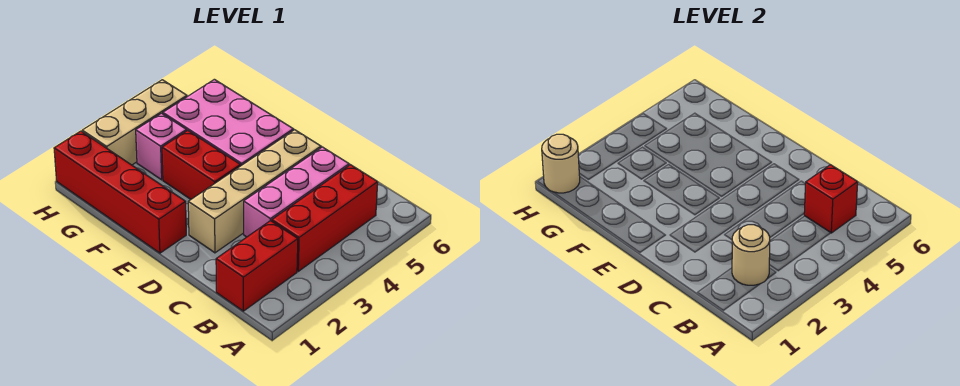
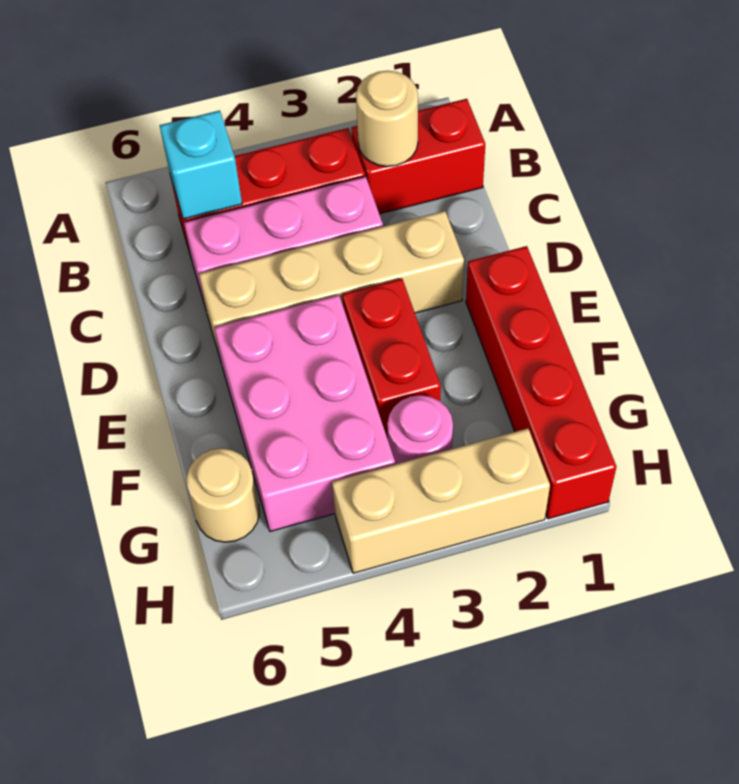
red brick B5 level 2 -> cyan brick B5 level 2
pink brick G3 level 1 -> pink round brick G3 level 1
tan round brick H1 level 2 -> tan round brick G6 level 1

